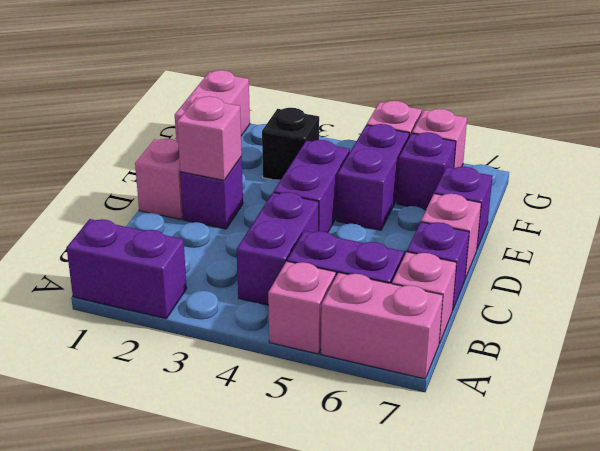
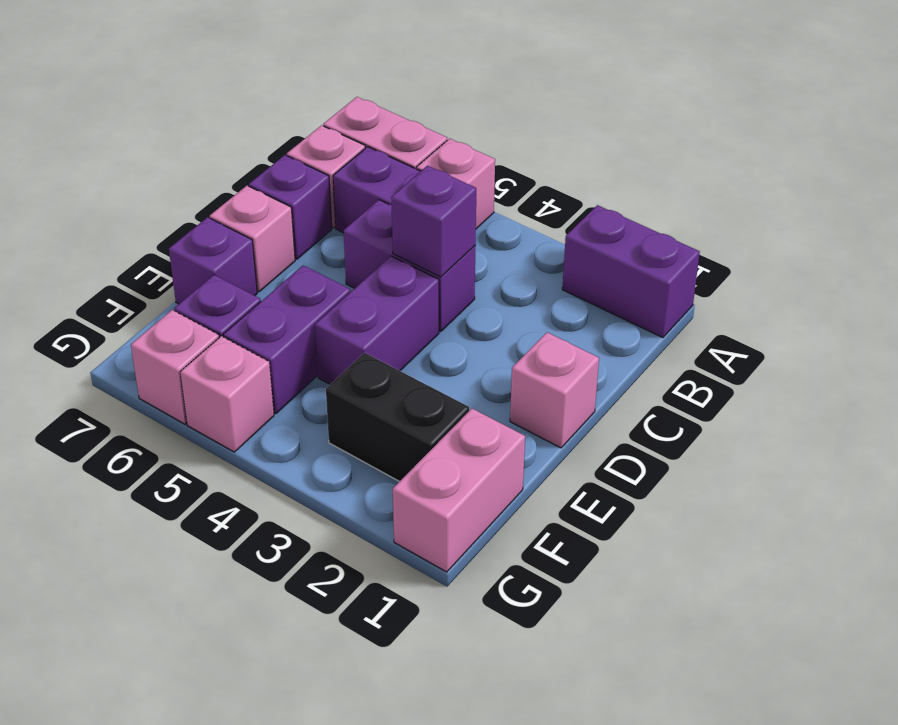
purple brick B4:C4 level 1 -> purple brick C4:C5 level 1
purple brick D2 level 1 -> purple brick C4 level 2
pink brick D2 level 2 -> none
black brick F3 level 1 -> black brick F2:F3 level 1

